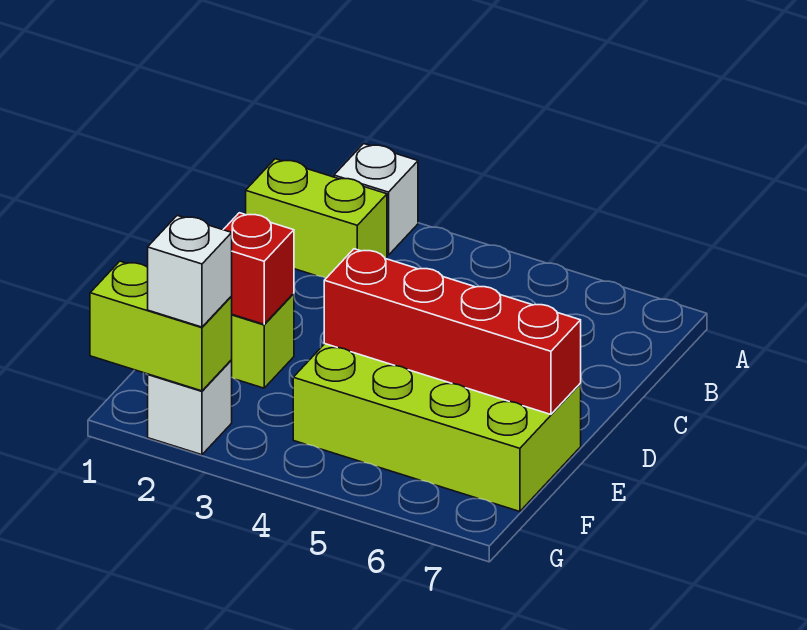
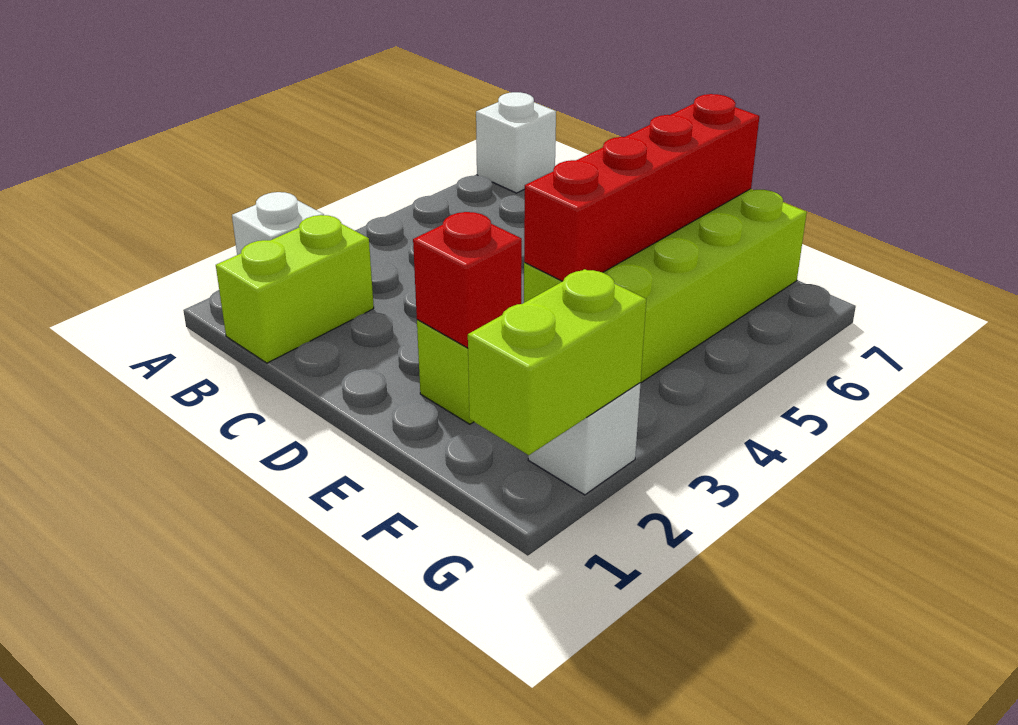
white brick G2 level 3 -> white brick A7 level 1

